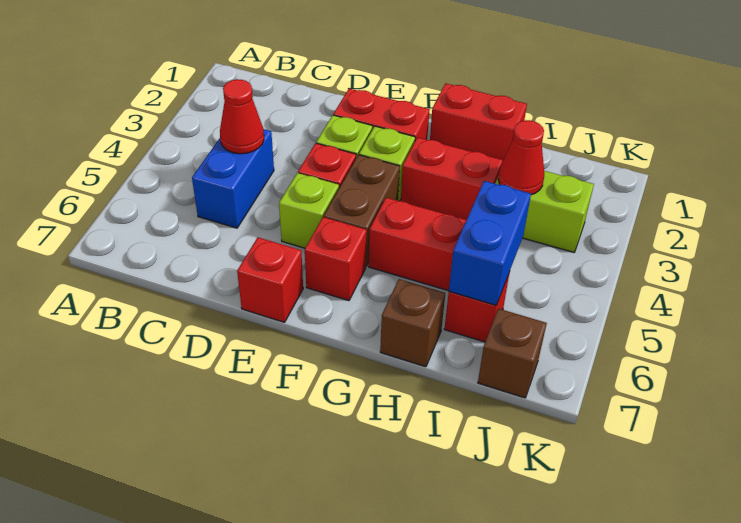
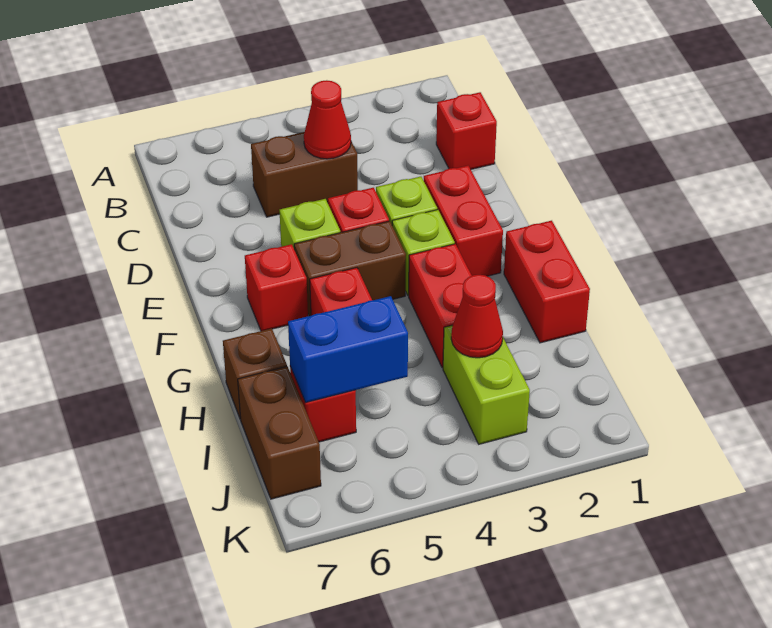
blue brick C4:C5 level 1 -> brown brick C4:C5 level 1
red brick E7 level 1 -> red brick C1 level 1
brown brick J7 level 1 -> brown brick I7:J7 level 1

